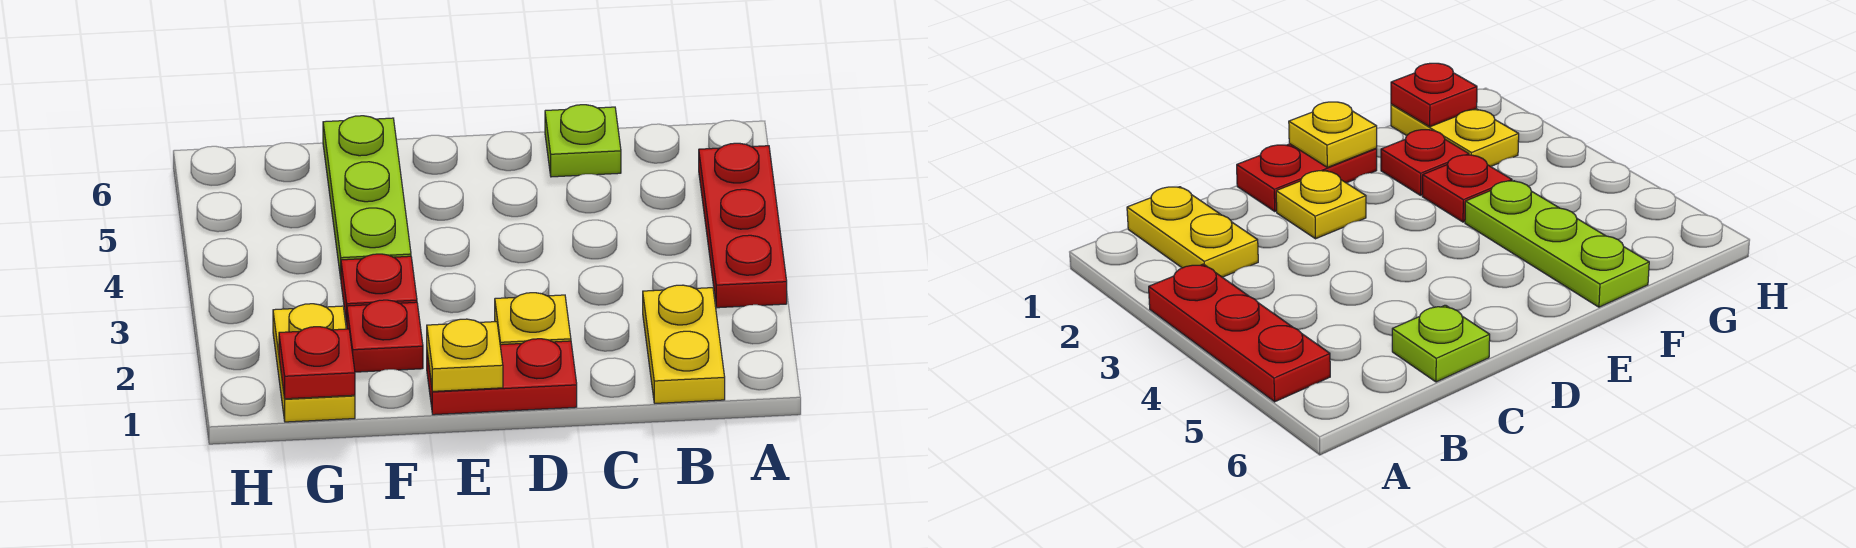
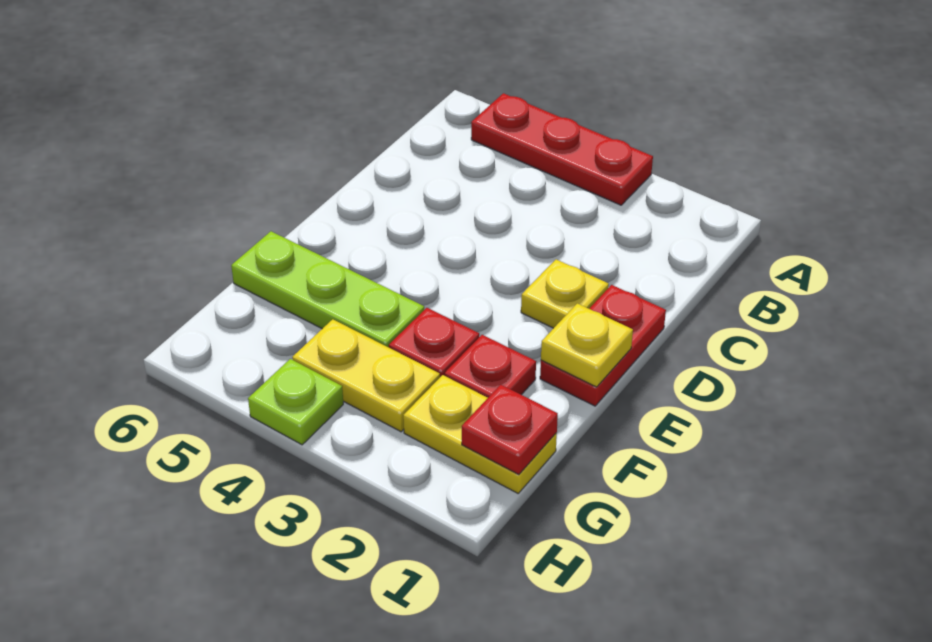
yellow plate B1:B2 level 1 -> yellow plate G3:G4 level 1
lime plate C6 level 1 -> lime plate H4 level 1

